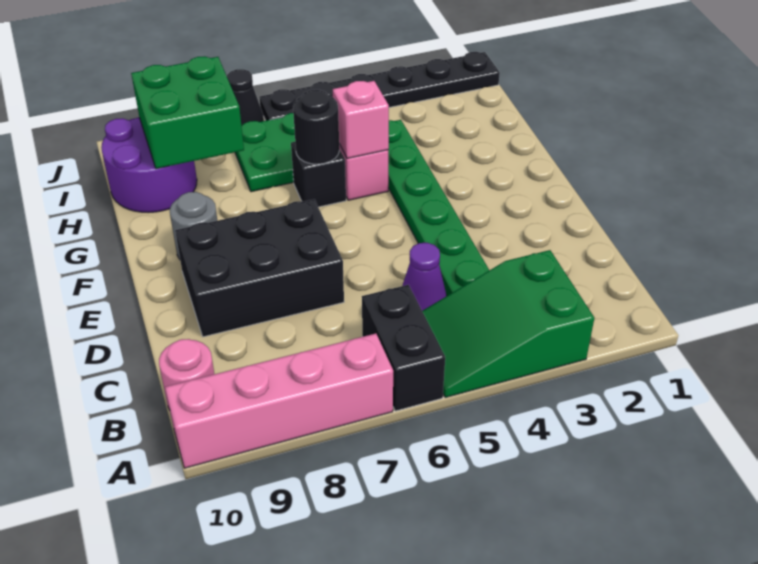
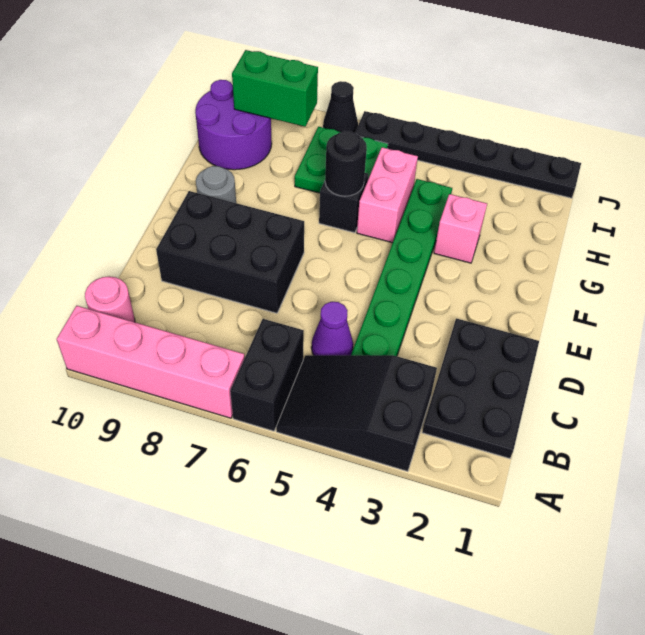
green slope A3:B5 level 1 top 3 -> black slope A3:B5 level 1 top 3
none -> black plate B1:D2 level 1
pink brick G5 level 2 -> pink brick G3 level 1
green brick H8:I9 level 2 -> green brick I8:I9 level 2

